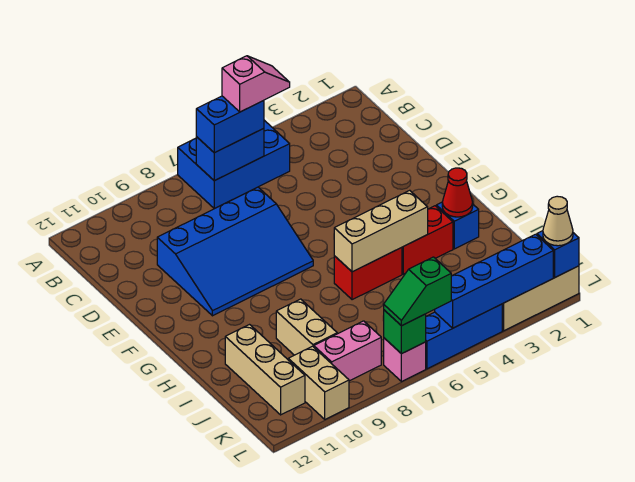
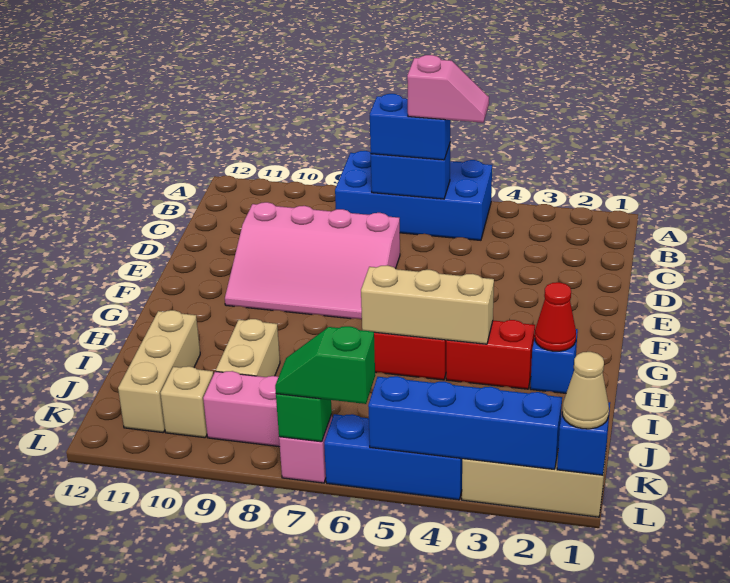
blue brick A5:B7 level 1 -> blue brick A5:B8 level 1
blue slope D7:F10 level 1 top D -> pink slope D7:F10 level 1 top D
tan brick K10:L10 level 1 -> tan brick K10 level 1

